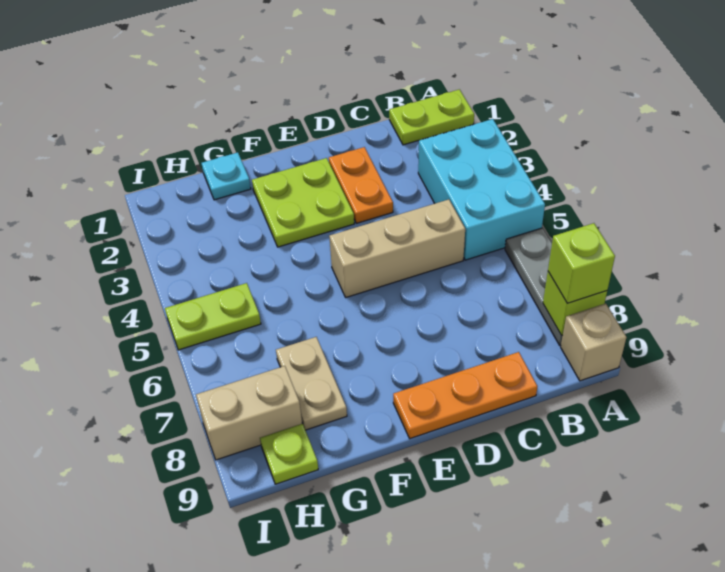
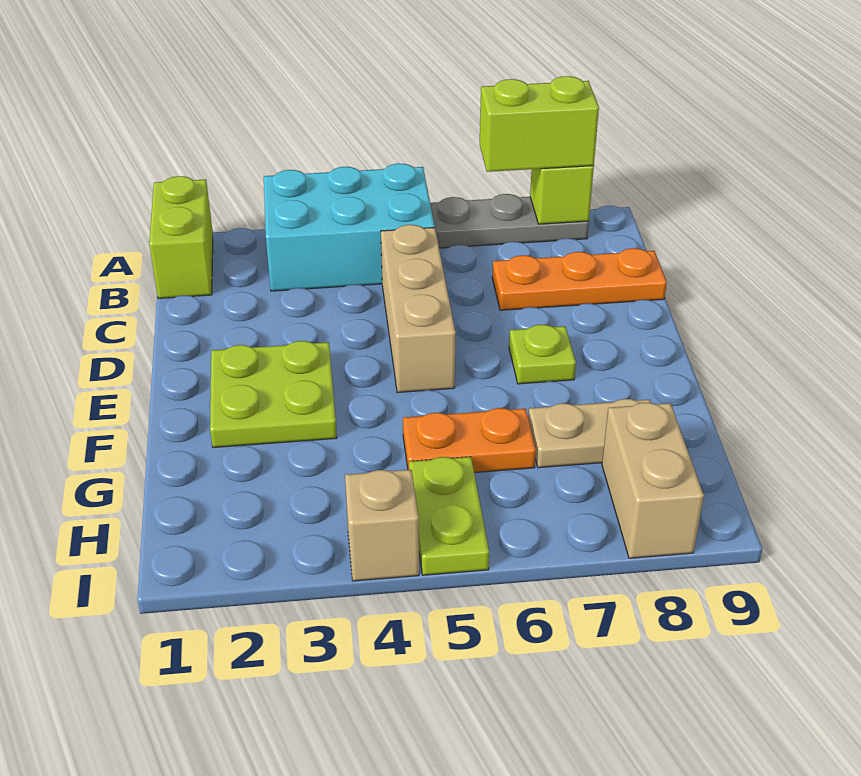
lime plate A1:B1 level 1 -> lime brick A1:B1 level 1
lime brick A8 level 3 -> lime brick A7:A8 level 3
tan brick A9 level 1 -> tan brick I4 level 1
orange plate C9:E9 level 1 -> orange plate C7:C9 level 1
orange plate D2:D3 level 1 -> orange plate G5:G6 level 1
cyan plate G1 level 1 -> none
lime plate H9 level 1 -> lime plate E7 level 1

